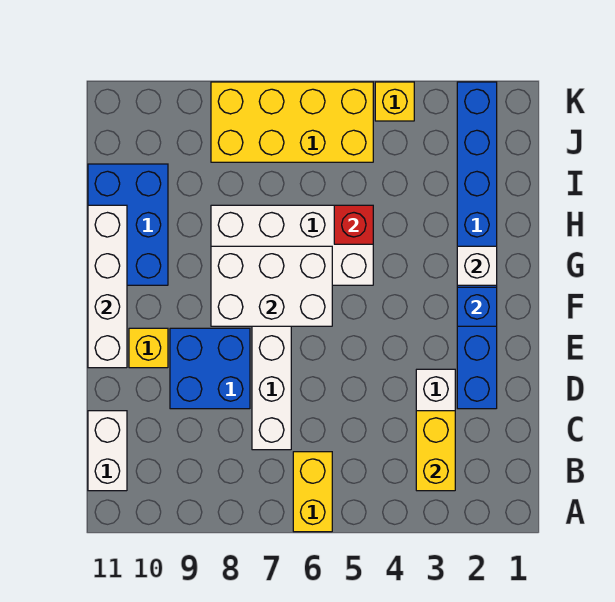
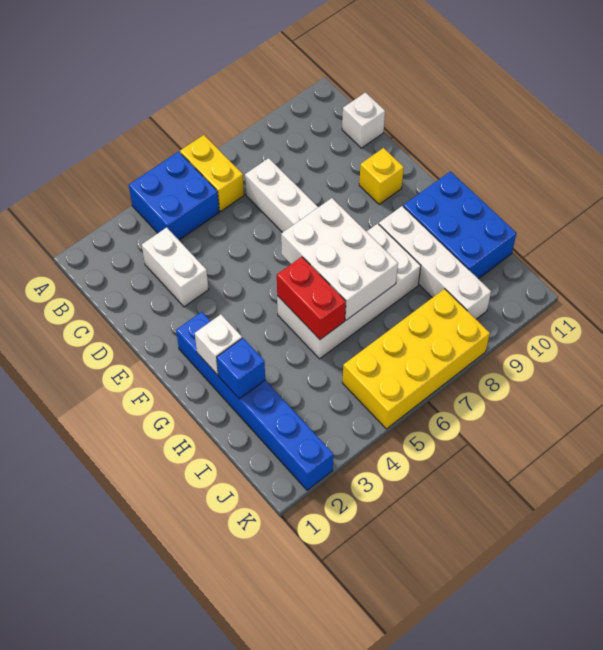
yellow brick B3:C3 level 2 -> none
white brick B11:C11 level 1 -> white brick C11 level 1
blue brick D2:K2 level 1 -> blue brick F2:K2 level 1
blue brick D8:E9 level 1 -> blue brick A4:B5 level 1
white brick E11:H11 level 2 -> white brick G9:J9 level 1
blue brick F2 level 2 -> blue brick H2 level 2
white brick F6:G8 level 2 -> white brick F6:H7 level 2
red brick H5 level 2 -> red brick G5:H5 level 2
yellow brick K4 level 1 -> none

